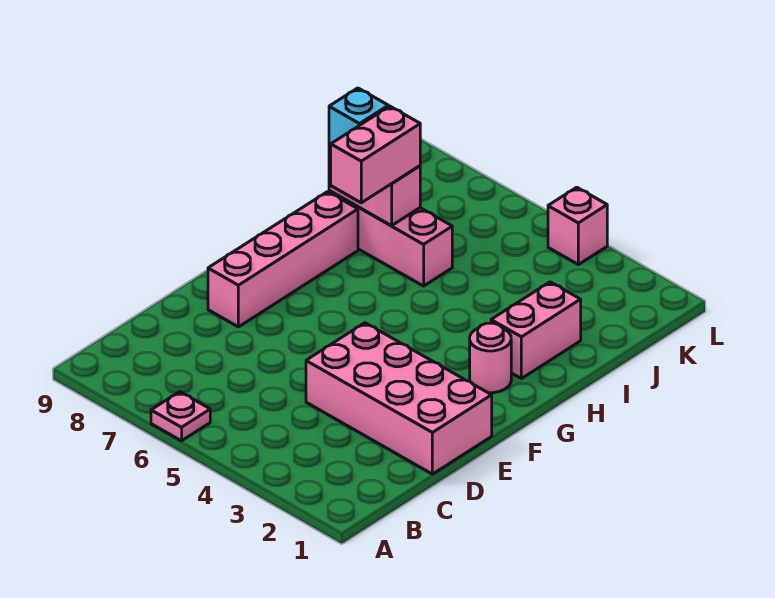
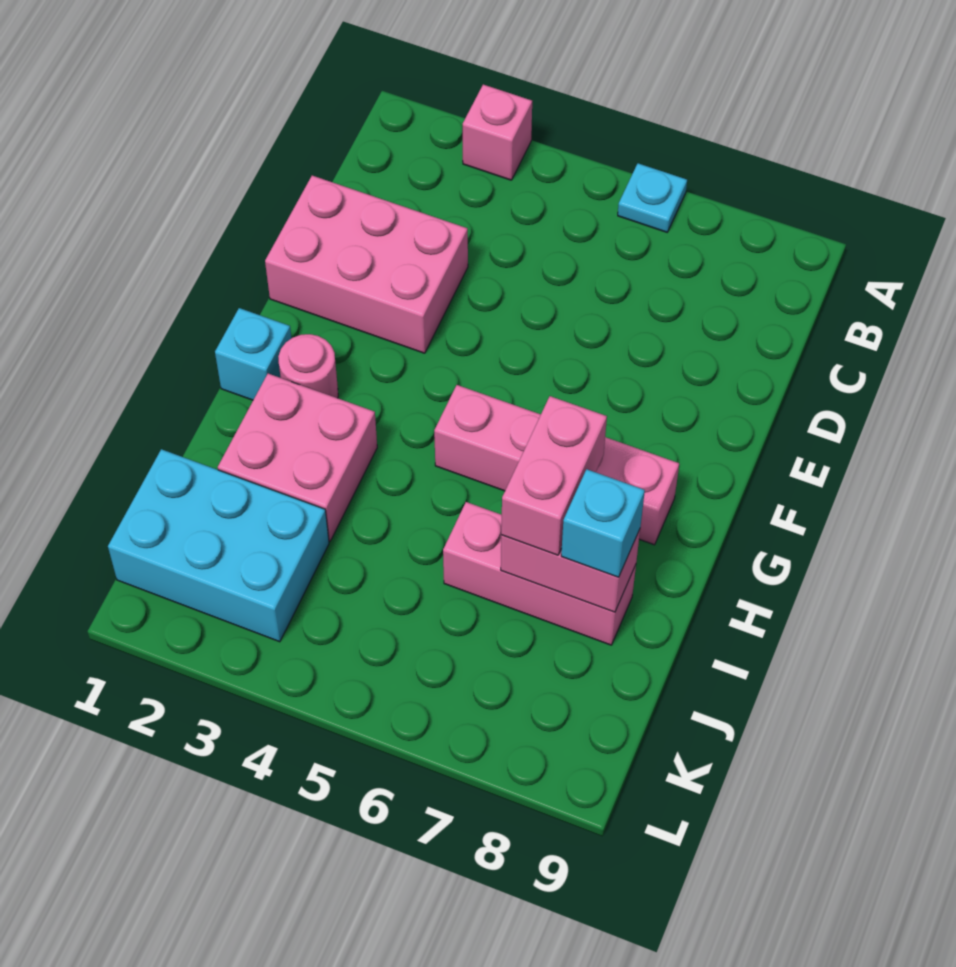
pink plate A6 level 1 -> cyan plate A6 level 1
pink brick D1:E4 level 1 -> pink brick D1:E3 level 1
pink brick E8:H8 level 1 -> pink brick G5:G8 level 1
none -> cyan brick G1 level 1
pink brick H2:I2 level 1 -> pink brick H2:I3 level 1
none -> cyan brick J1:K3 level 1
pink brick L4 level 1 -> pink brick A3 level 1

